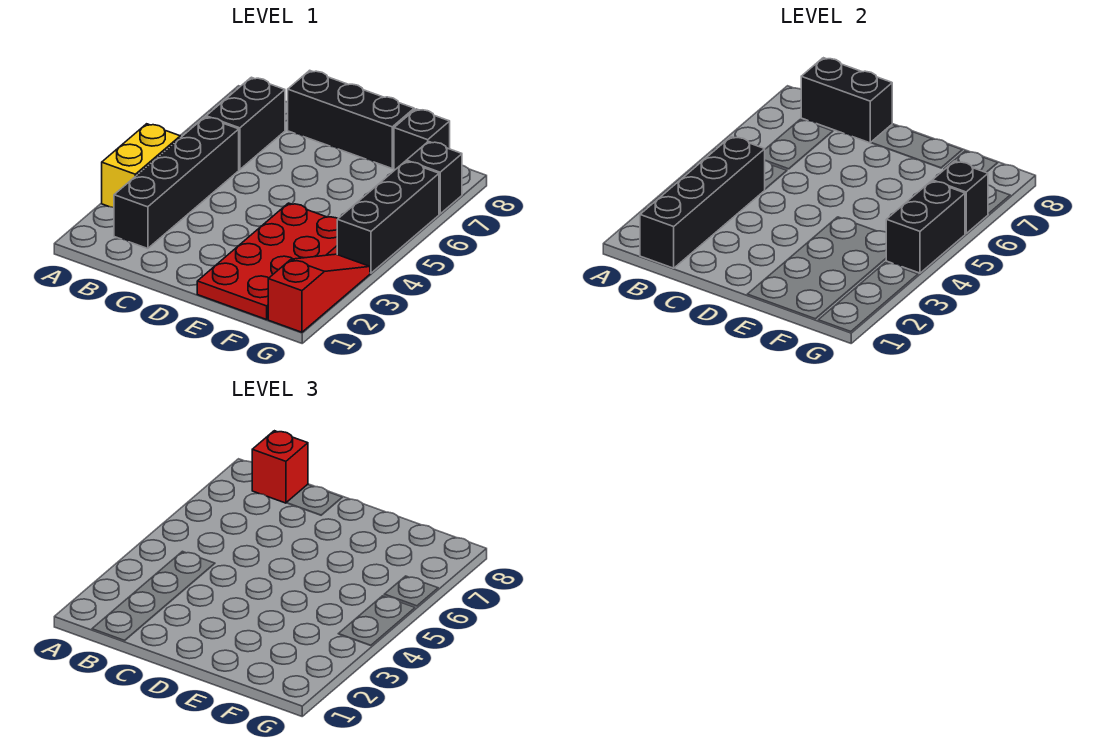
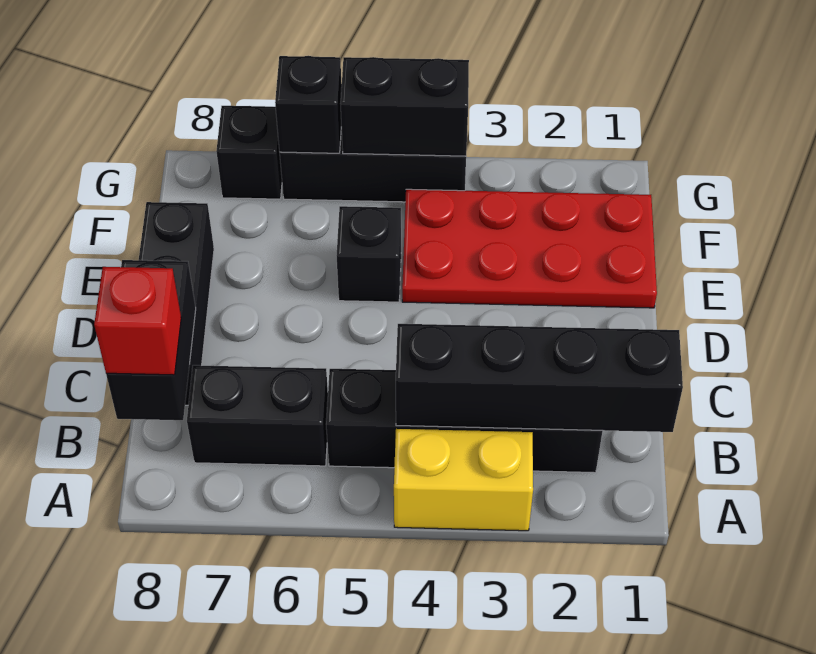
black brick F8 level 1 -> black brick E5 level 1
red slope G1:G3 level 1 top 1 -> none

